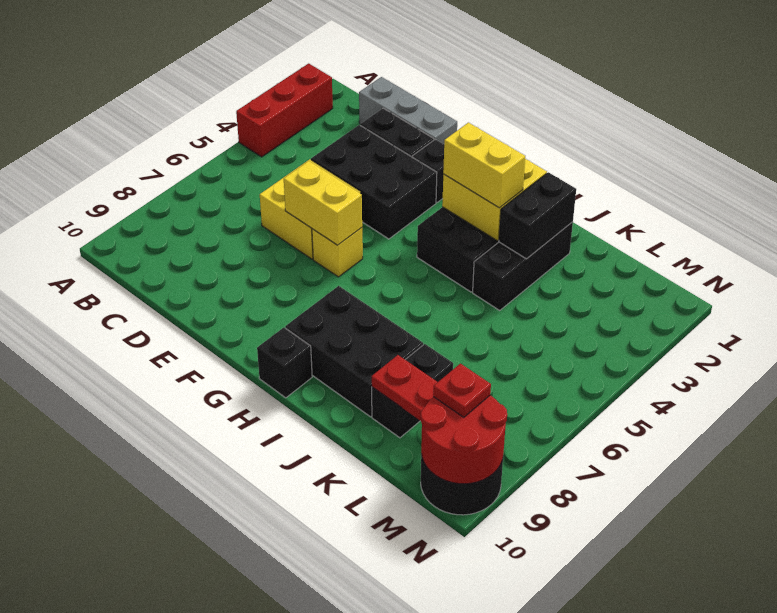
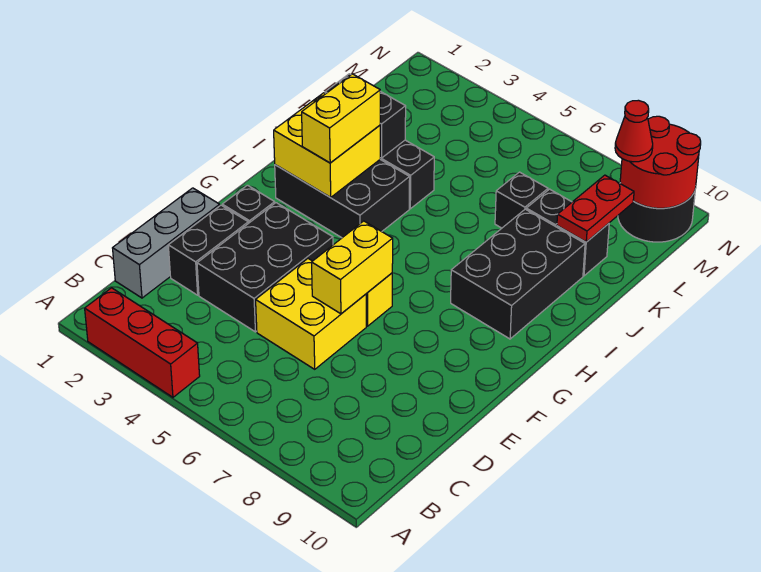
black brick H10 level 1 -> black brick K7 level 1
red plate M9 level 3 -> red cone M9 level 3

